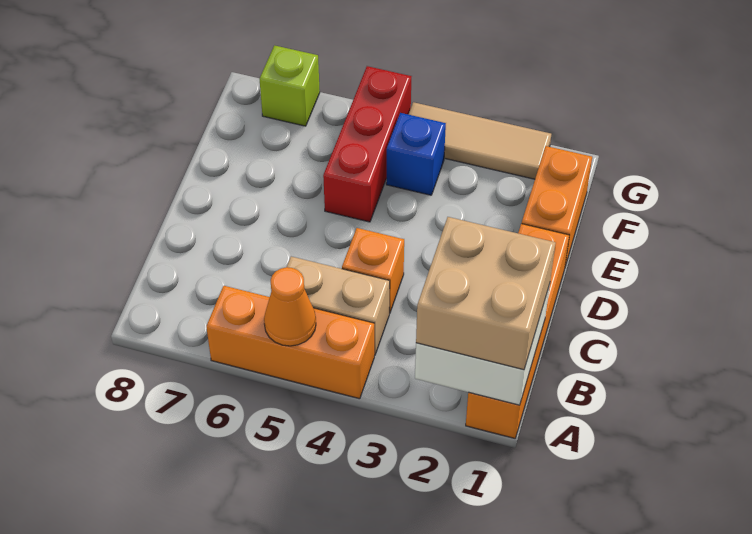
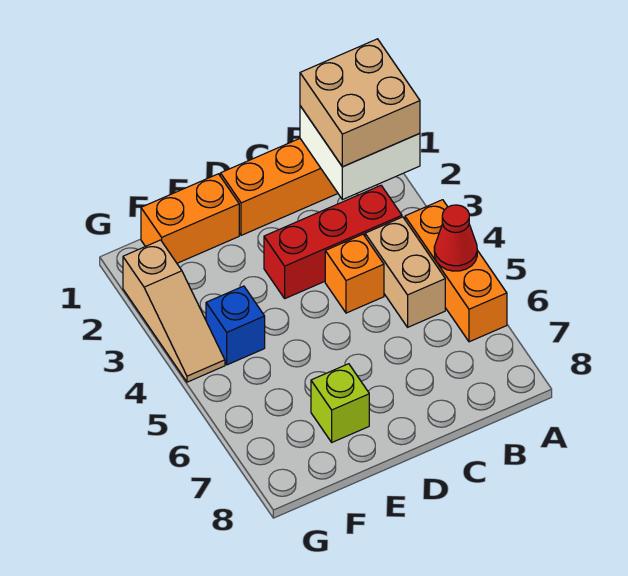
orange cone A5 level 2 -> red cone A5 level 2
red brick E5:G5 level 1 -> red brick B3:D3 level 1
tan tile G2:G4 level 1 -> tan slope G2:G4 level 1 top 2
lime brick G7 level 1 -> lime brick E7 level 1

